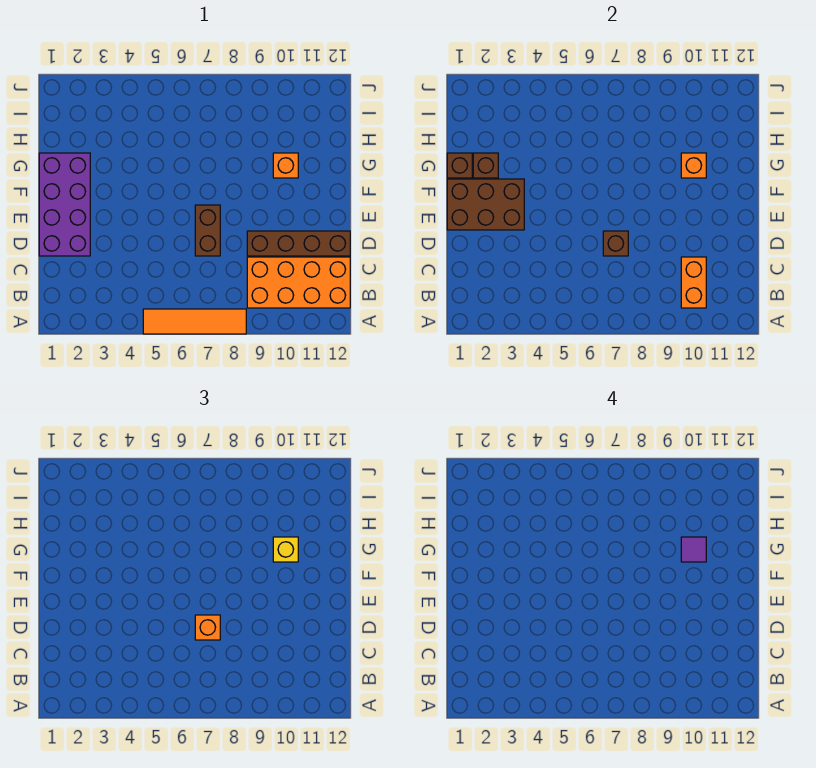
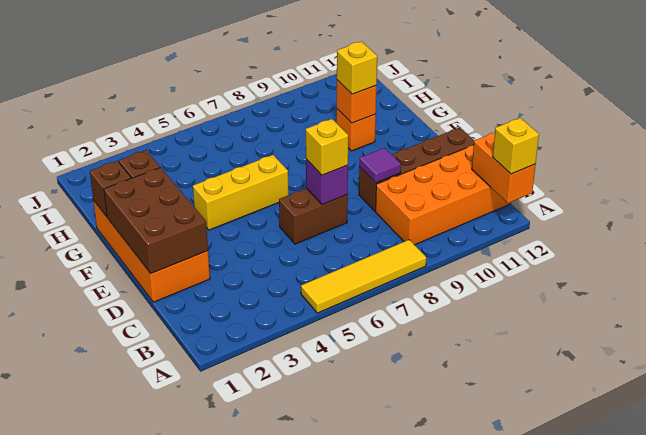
orange tile A5:A8 level 1 -> yellow tile A5:A8 level 1
none -> yellow brick A12 level 3
orange brick B10:C10 level 2 -> orange brick A12:B12 level 2
purple brick D1:G2 level 1 -> orange brick D1:G2 level 1
brown brick D7:E7 level 1 -> brown brick D6:D7 level 1
brown brick D7 level 2 -> purple brick D7 level 2
orange brick D7 level 3 -> yellow brick D7 level 3
brown brick E1:F3 level 2 -> brown brick D1:F2 level 2
none -> yellow brick F4:F6 level 1
purple tile G10 level 4 -> purple tile D9 level 2

